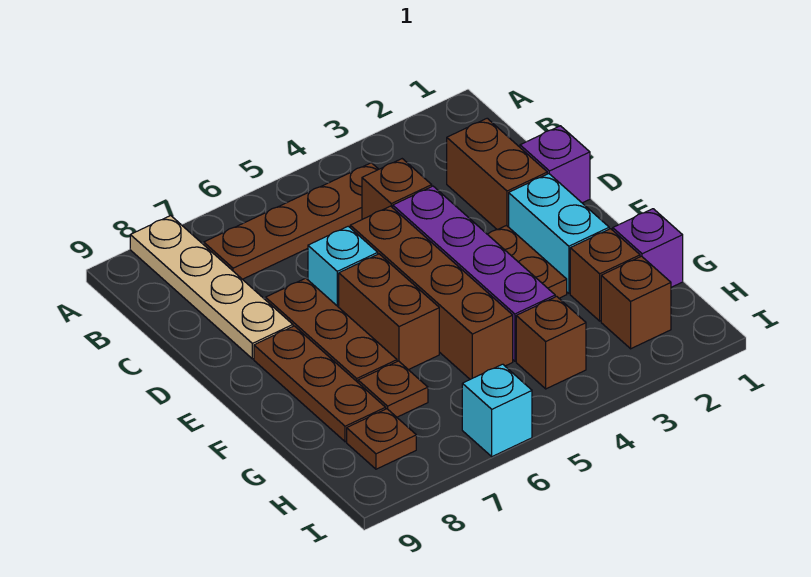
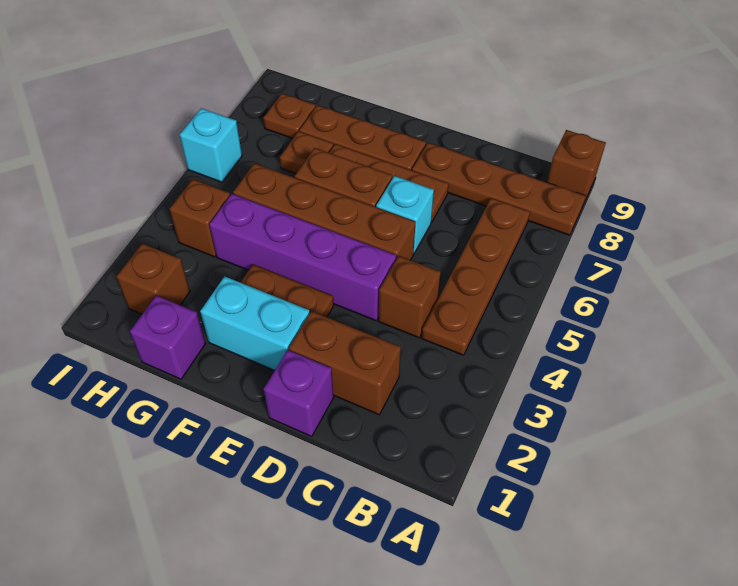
tan plate A8:D8 level 1 -> brown plate A8:D8 level 1
brown brick G2 level 1 -> brown brick A9 level 1

